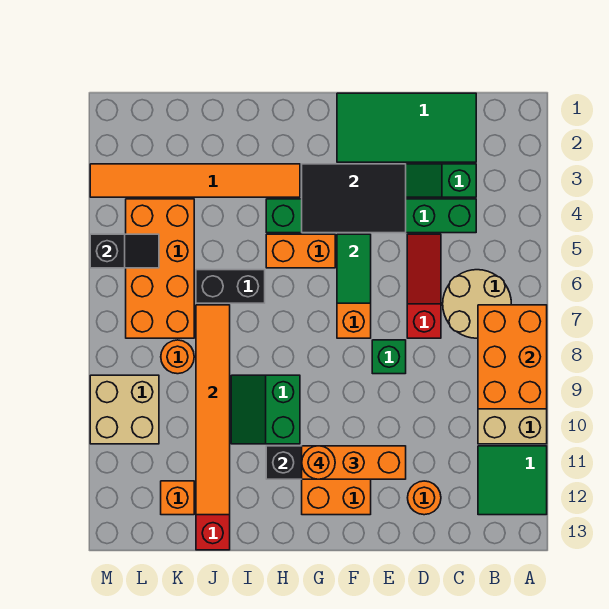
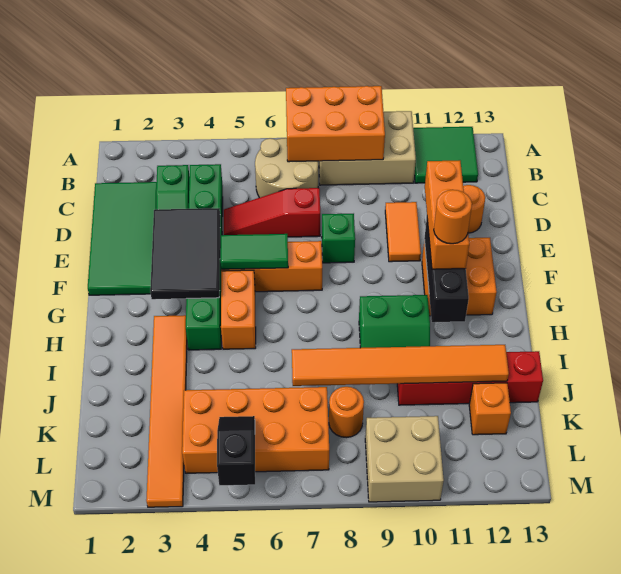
none -> orange tile D10:E10 level 1
black brick I6:J6 level 1 -> none

